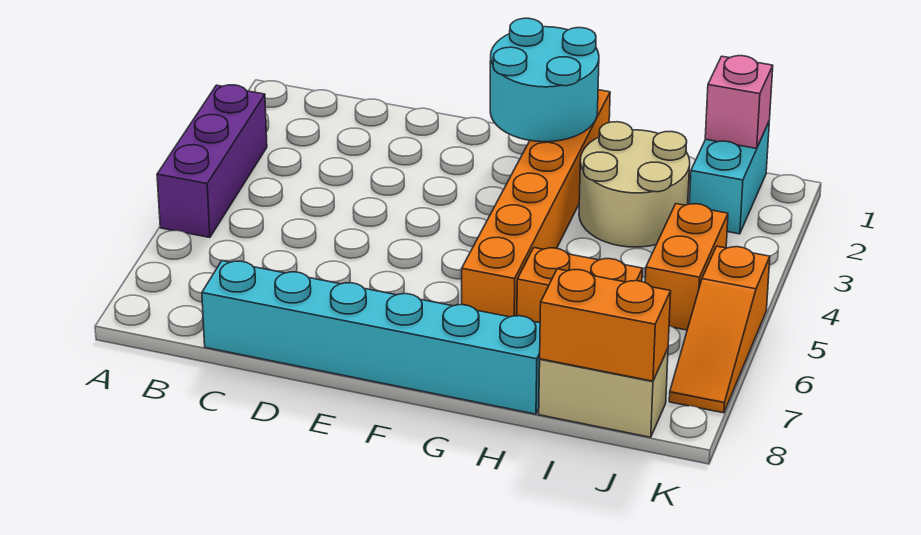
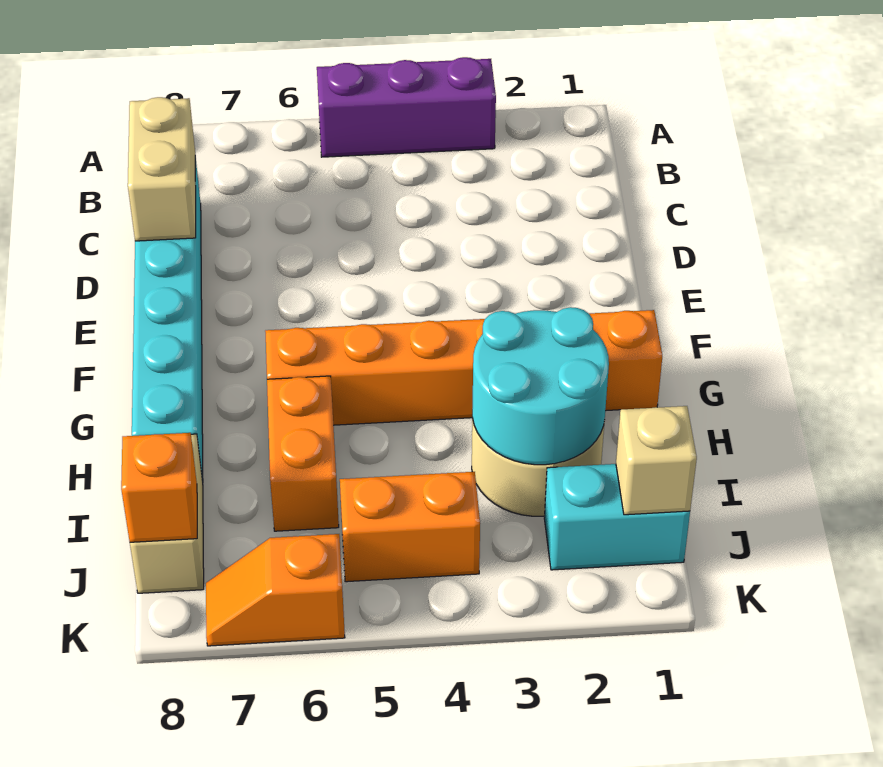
none -> tan brick C8:D8 level 2
cyan round brick F1:G2 level 2 -> cyan round brick H2:I3 level 2
orange brick I8:J8 level 2 -> orange brick J8 level 2
pink brick J1 level 2 -> tan brick J1 level 2
orange slope K5:K7 level 1 top 5 -> orange slope K6:K7 level 1 top 6

